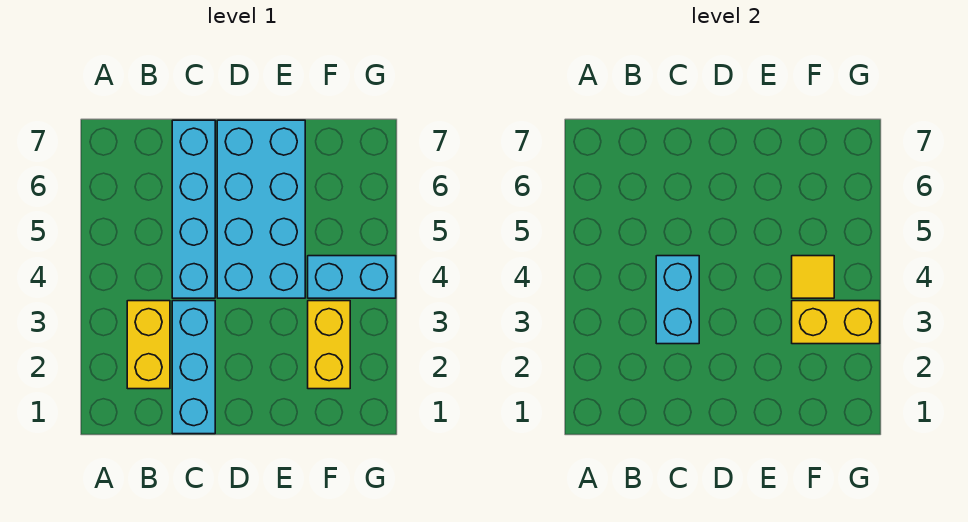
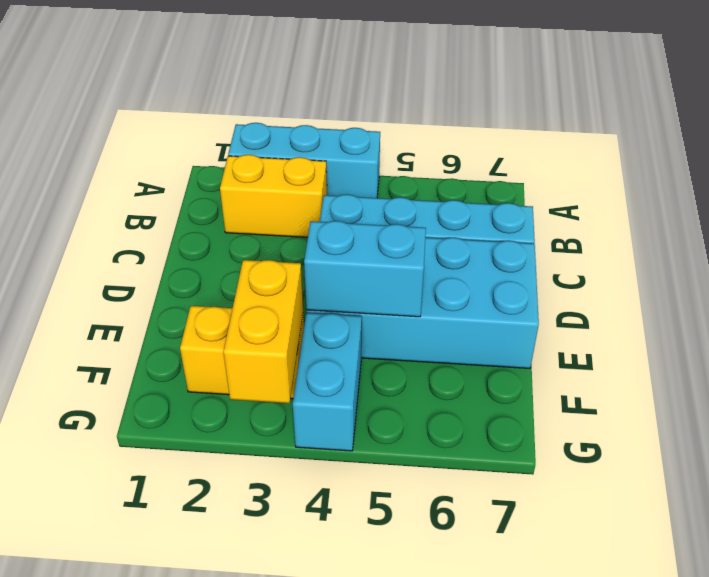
cyan brick C1:C3 level 1 -> cyan brick A2:A4 level 1
cyan brick C3:C4 level 2 -> cyan brick E4:E5 level 2
yellow tile F4 level 2 -> none

